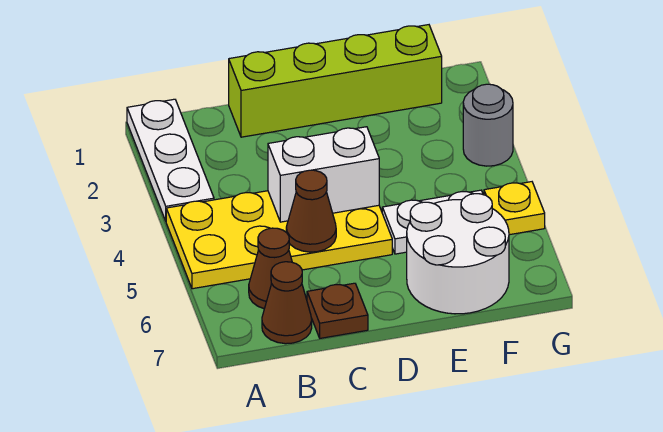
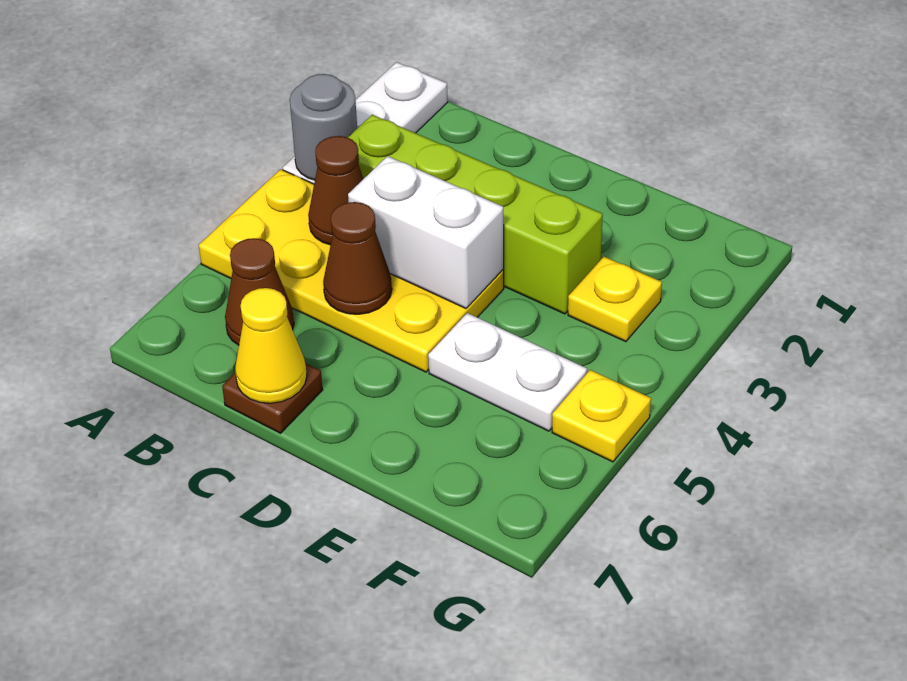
brown cone B7 level 1 -> brown cone B4 level 2
lime brick C1:F1 level 1 -> lime brick B3:E3 level 1
none -> yellow cone C7 level 2
white round brick E6:F7 level 1 -> none
none -> yellow plate F3 level 1
grey round brick G3 level 1 -> grey round brick A3 level 2

